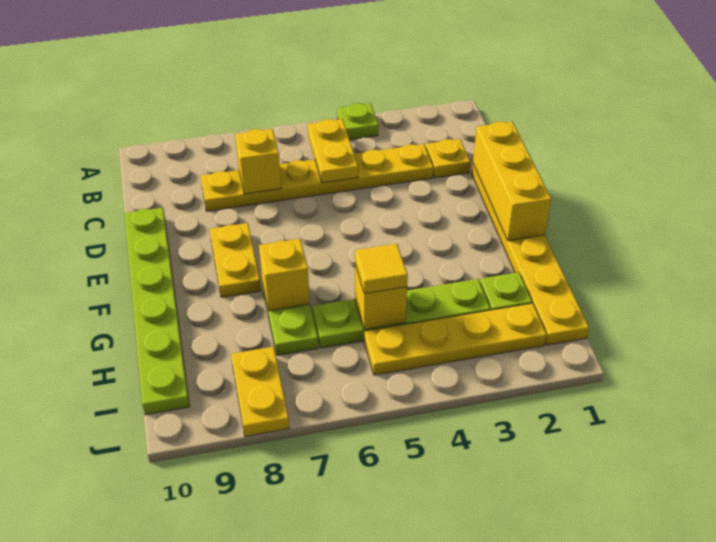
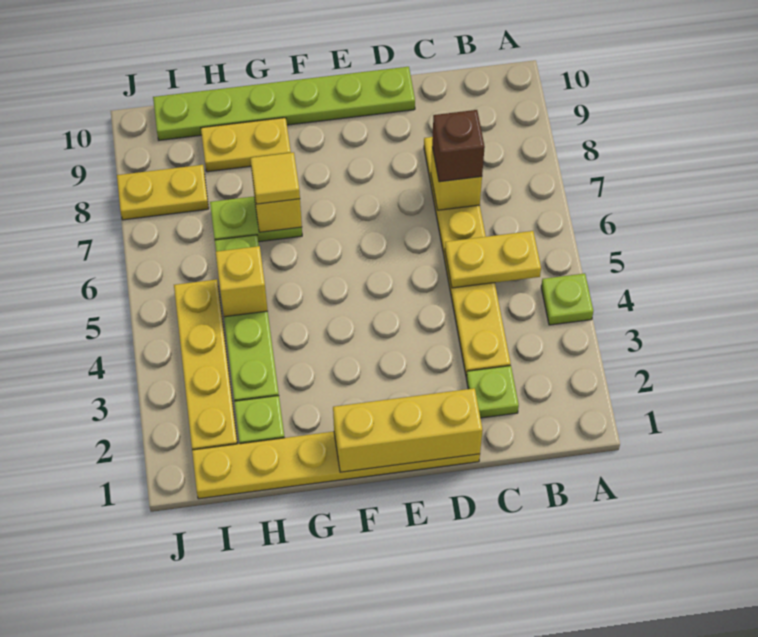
yellow plate C2 level 1 -> lime plate C2 level 1
none -> brown brick C7 level 3
yellow plate E8:F8 level 1 -> yellow plate G9:H9 level 1
yellow tile H5 level 3 -> yellow tile G7 level 3

